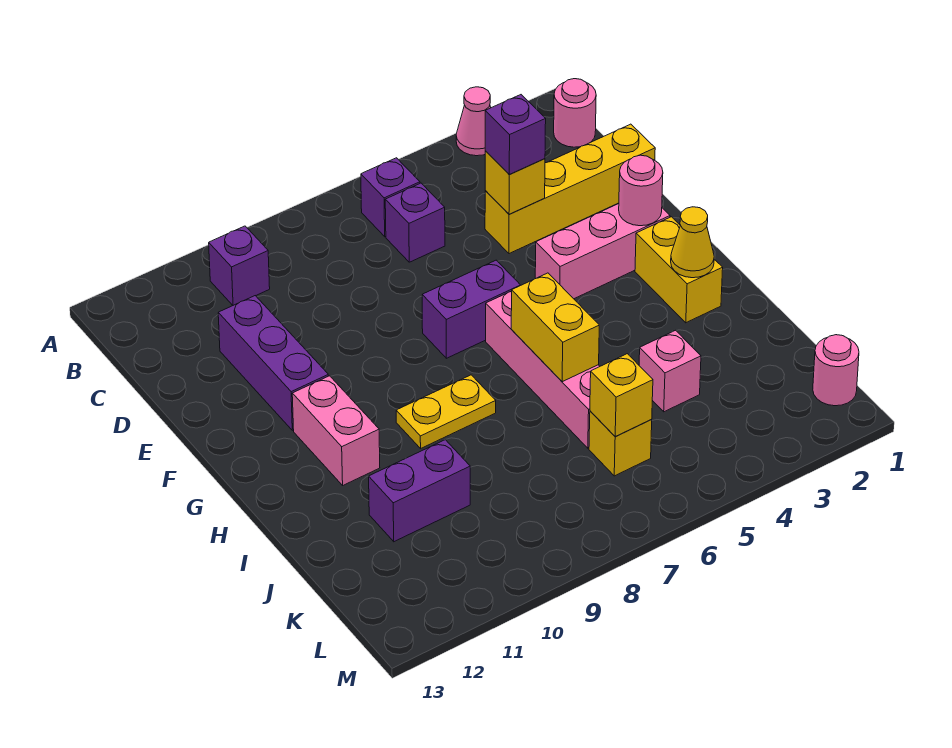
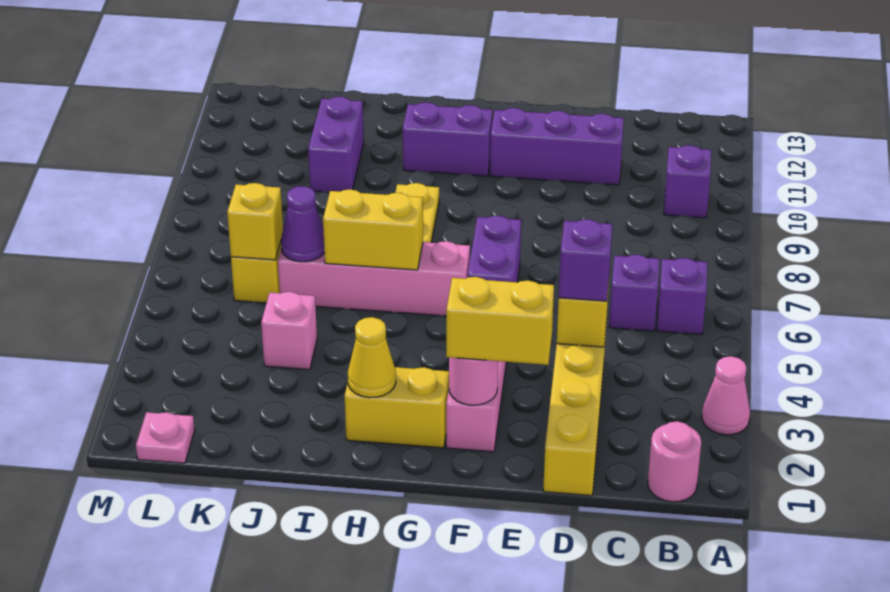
none -> yellow brick E2:F2 level 3
pink brick G11:H11 level 1 -> purple brick G11:H11 level 1
none -> purple cone J6 level 2
pink round brick L1 level 1 -> pink plate L1 level 1

